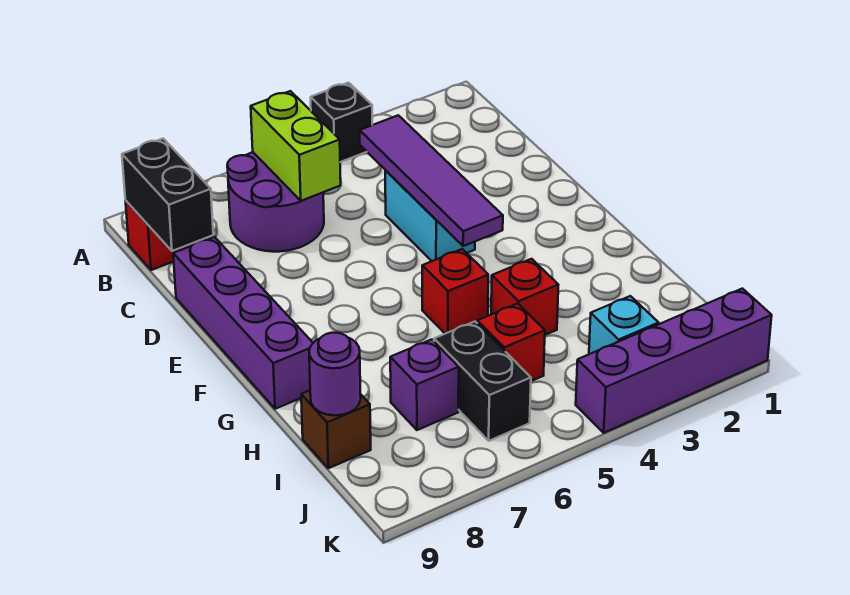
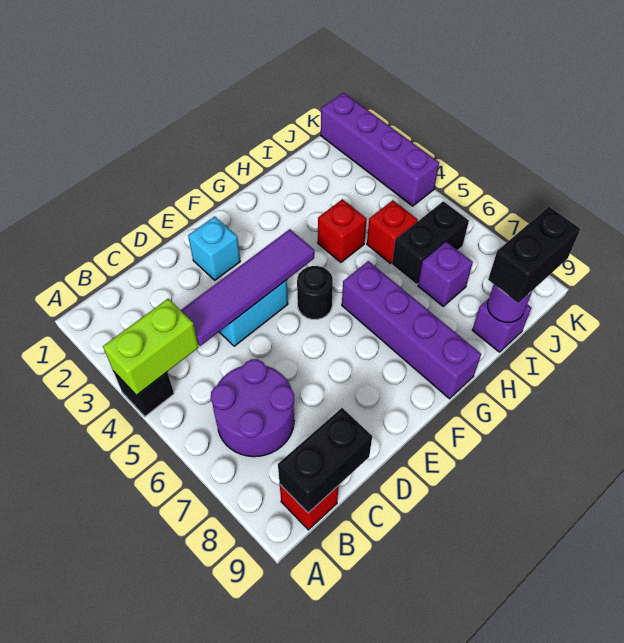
lime brick B6:C6 level 2 -> lime brick A4:B4 level 2
purple brick D9:G9 level 1 -> purple brick G6:G9 level 1
none -> black round brick F5 level 1
red brick G5 level 1 -> none
brown brick I9 level 1 -> purple brick I9 level 1
none -> black brick I9:J9 level 3
cyan brick J3 level 1 -> cyan brick E2 level 1

